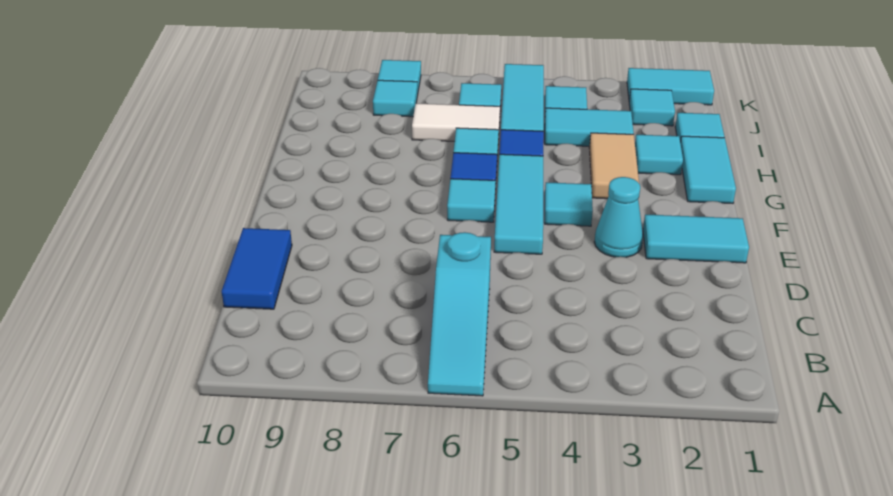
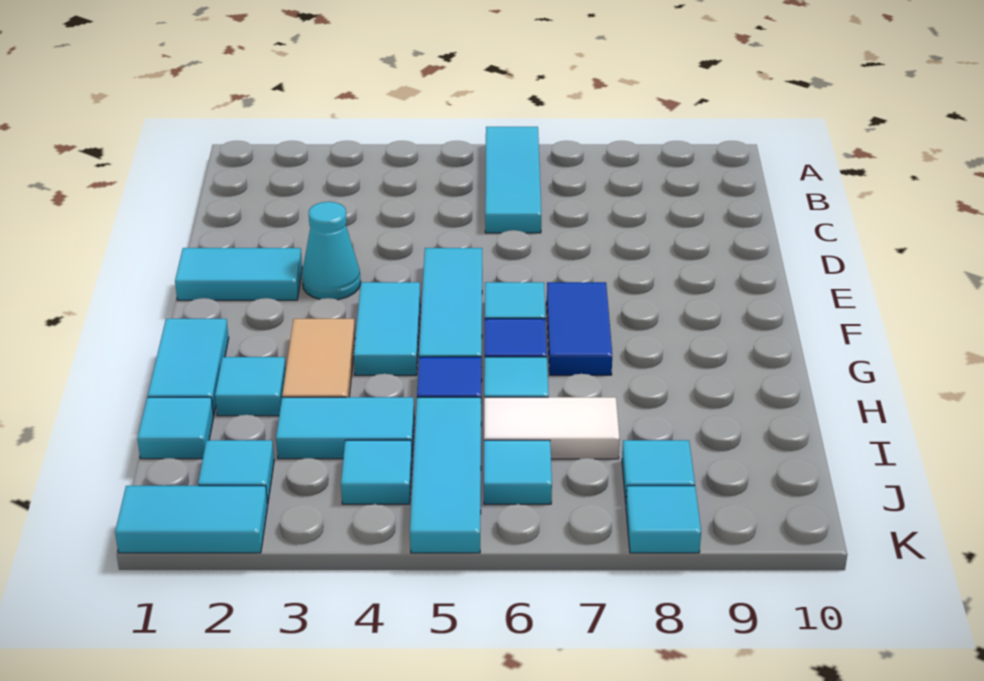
cyan slope A6:C6 level 1 top C -> cyan tile A6:C6 level 1
blue tile C10:D10 level 1 -> blue tile F7:G7 level 1
cyan tile F4 level 1 -> cyan tile F4:G4 level 1

